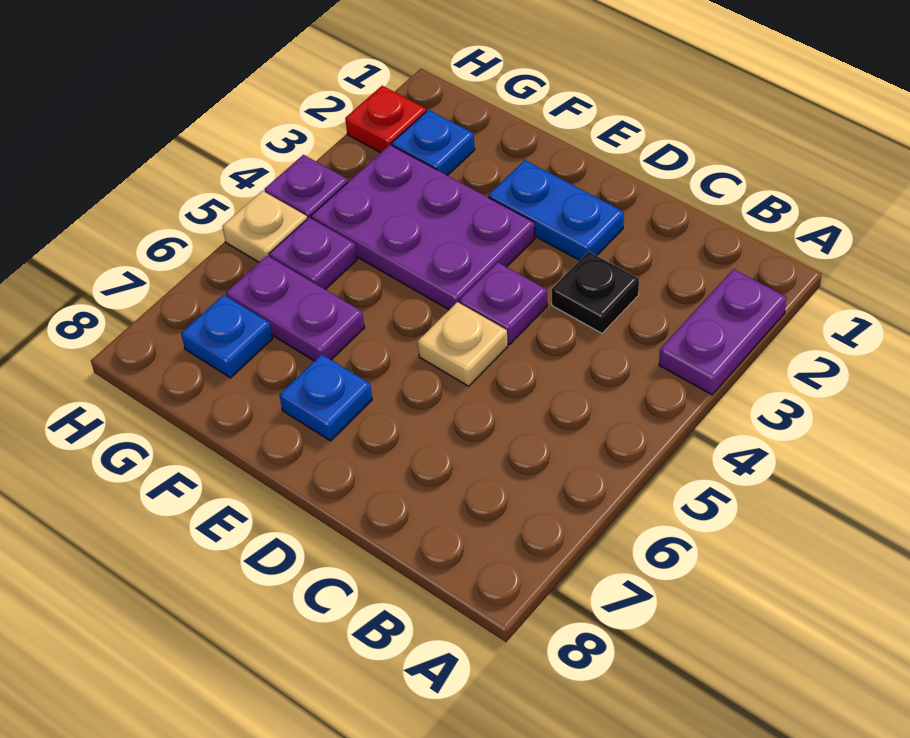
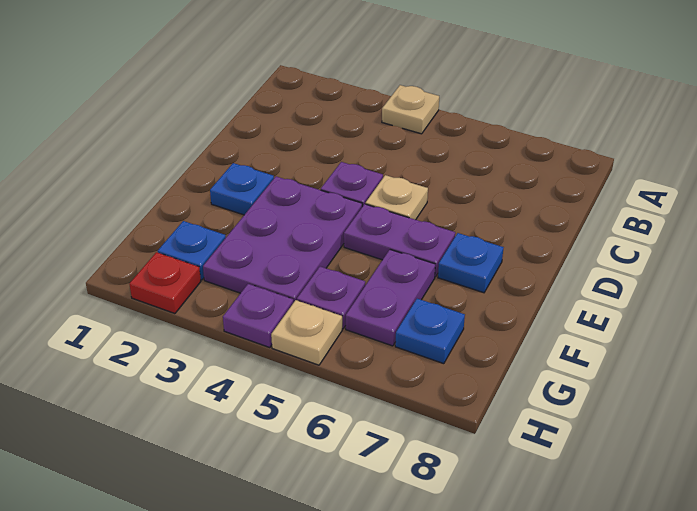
purple plate A2:A3 level 1 -> purple plate E5:E6 level 1
none -> tan plate A4 level 1
black plate C3 level 1 -> none
blue plate D2:E2 level 1 -> blue plate E2 level 1

